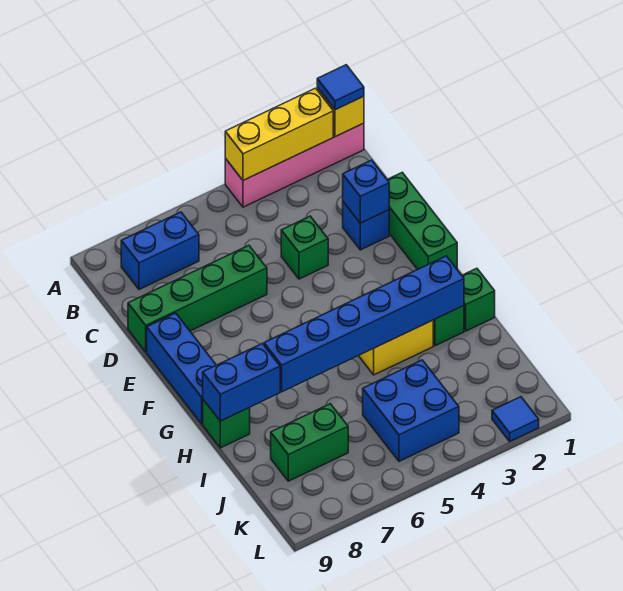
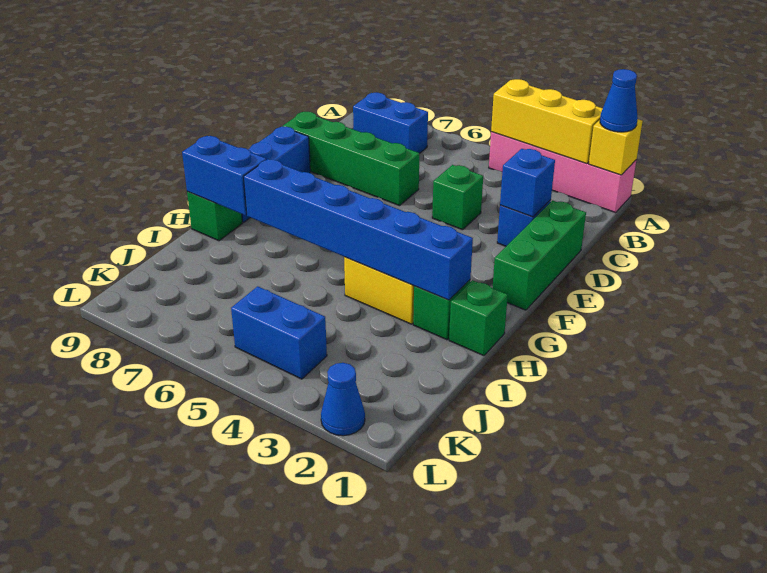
blue tile A1 level 3 -> blue cone A1 level 3
blue brick J4:K5 level 1 -> blue brick K4:K5 level 1
green brick J7:J8 level 1 -> none
blue tile L2 level 1 -> blue cone L2 level 1

